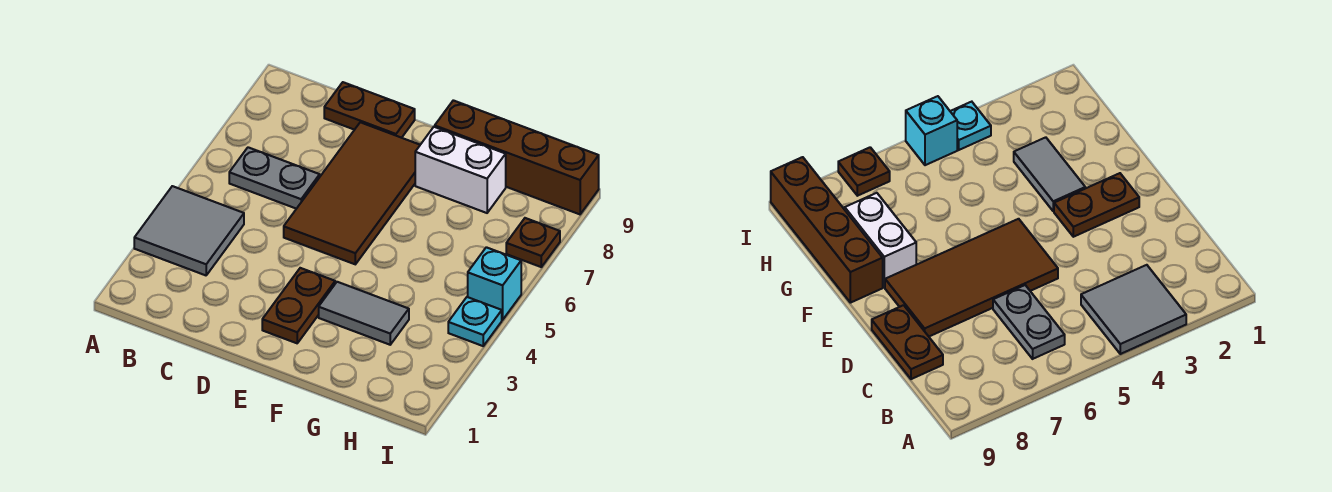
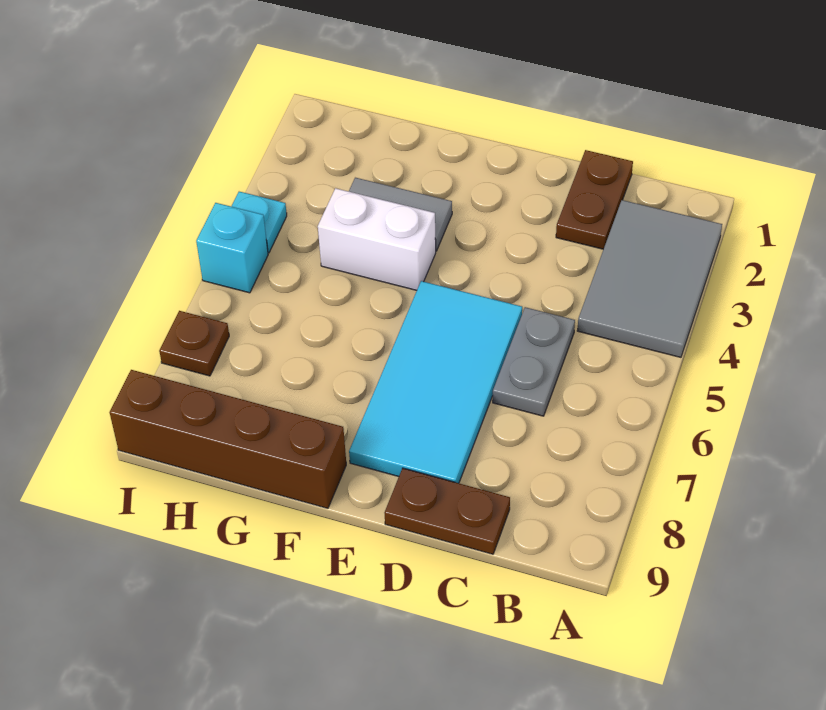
grey tile A3:B4 level 1 -> grey tile A2:B4 level 1
grey plate B6:C6 level 1 -> grey plate C5:C6 level 1
brown tile D5:E8 level 1 -> cyan tile D5:E8 level 1
brown plate E2:E3 level 1 -> brown plate C1:C2 level 1
white brick F8:G8 level 1 -> white brick F4:G4 level 1

